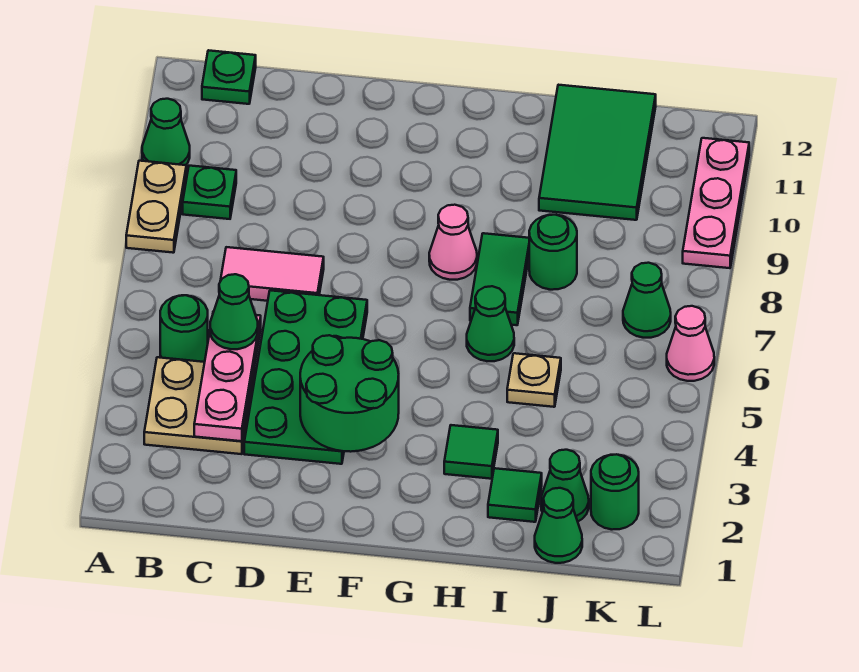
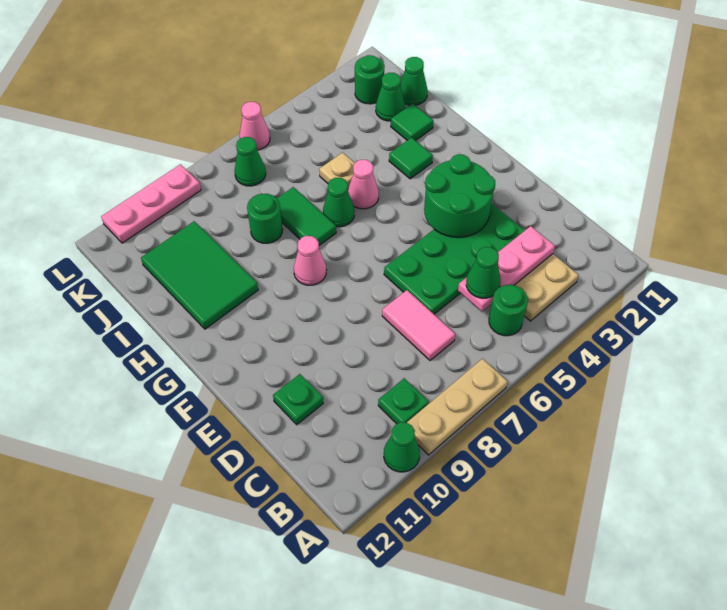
tan plate A8:A9 level 1 -> tan plate A7:A9 level 1
green plate B12 level 1 -> green plate D11 level 1
none -> pink cone H5 level 1
green tile H7:H8 level 1 -> green tile H7:I7 level 1
green tile I10:J12 level 1 -> green tile H10:J11 level 1

